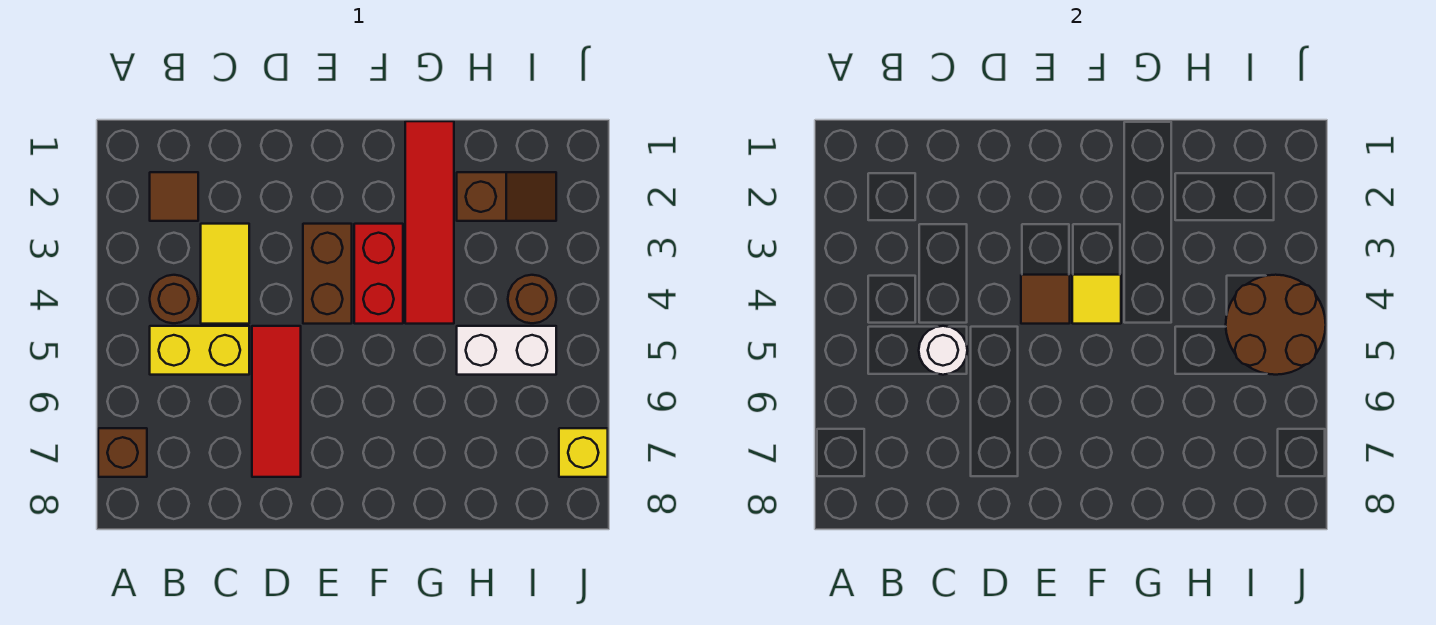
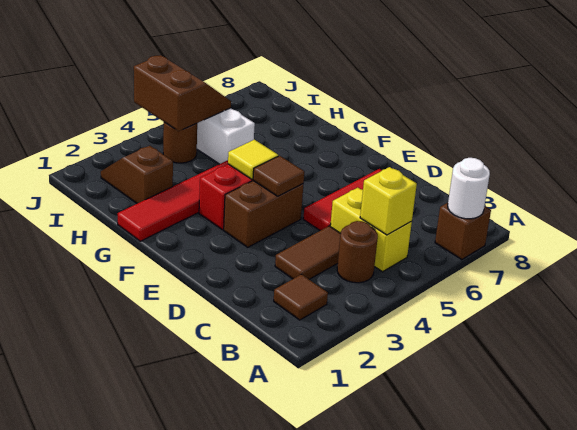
yellow tile C3:C4 level 1 -> brown tile C3:C4 level 1
white round brick C5 level 2 -> white round brick A7 level 2
brown round brick I4:J5 level 2 -> brown slope I4:J5 level 2 top 4
yellow brick J7 level 1 -> yellow brick B5 level 2

